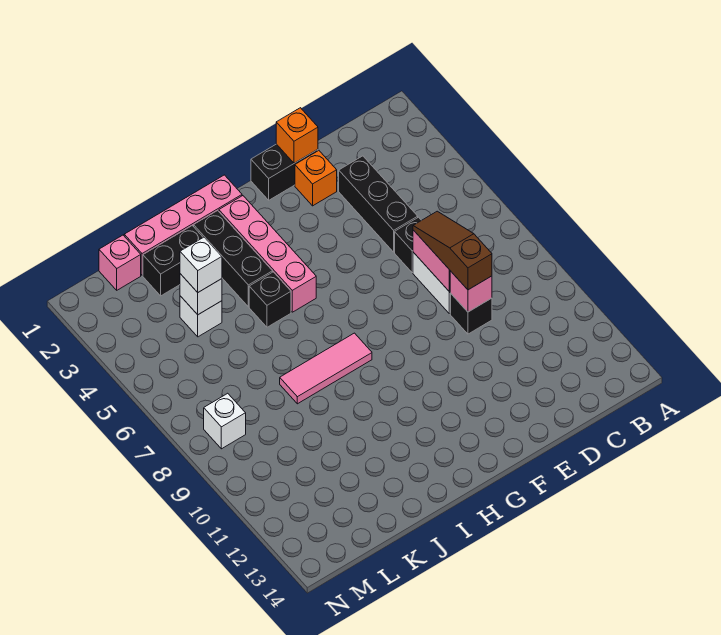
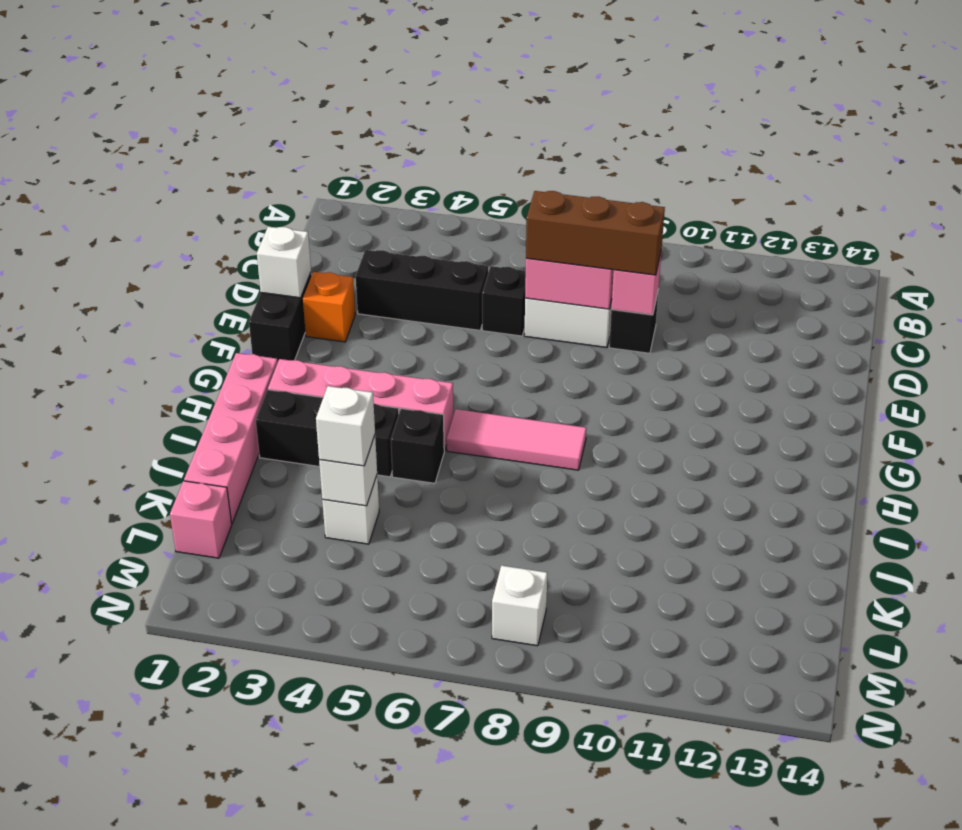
brown slope D7:D9 level 3 top 9 -> brown brick D7:D9 level 3
orange brick E1 level 2 -> white brick E1 level 2
pink tile H8:J8 level 1 -> pink tile H6:H8 level 1
black brick J2:K2 level 1 -> none

